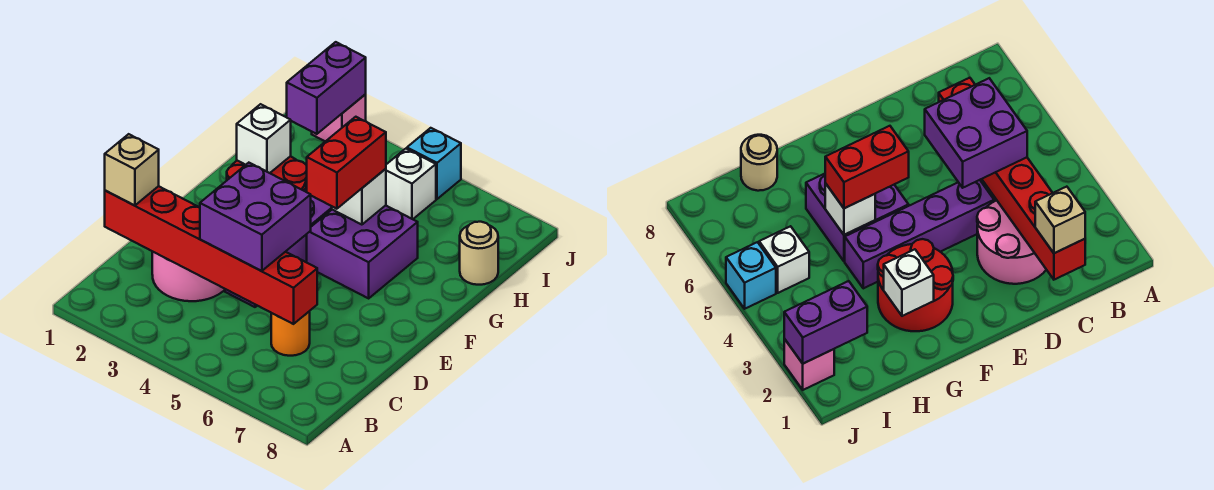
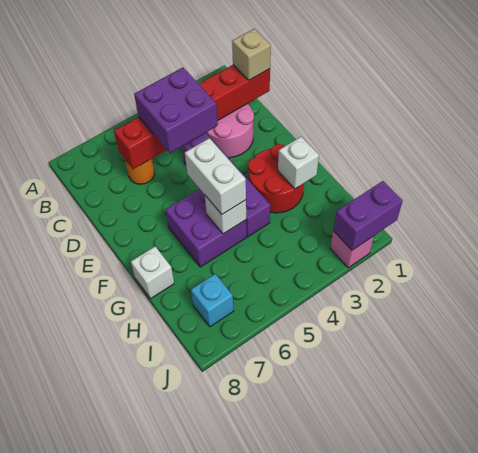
red brick F5:G5 level 3 -> white brick F5:G5 level 3
tan round brick H8 level 1 -> none
purple brick I2:J2 level 2 -> purple brick J1:J2 level 2
white brick I5 level 1 -> white brick G8 level 1
cyan brick J5 level 1 -> cyan brick I7 level 1

